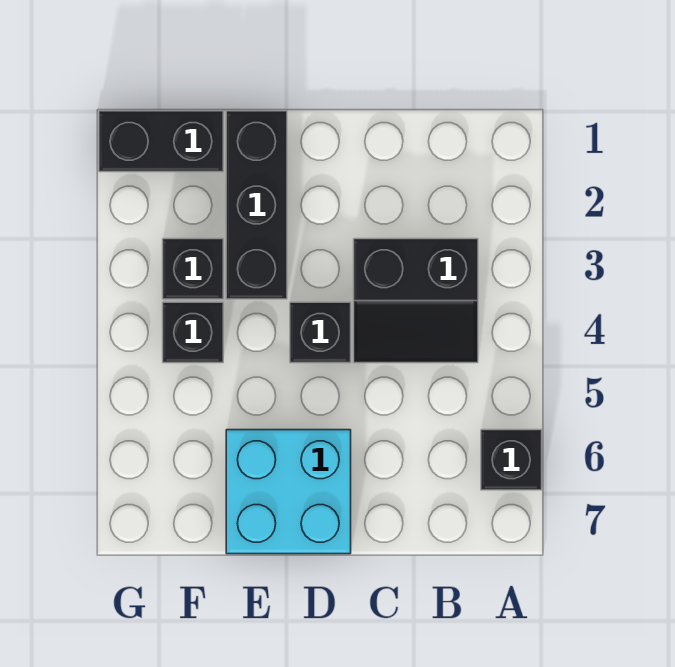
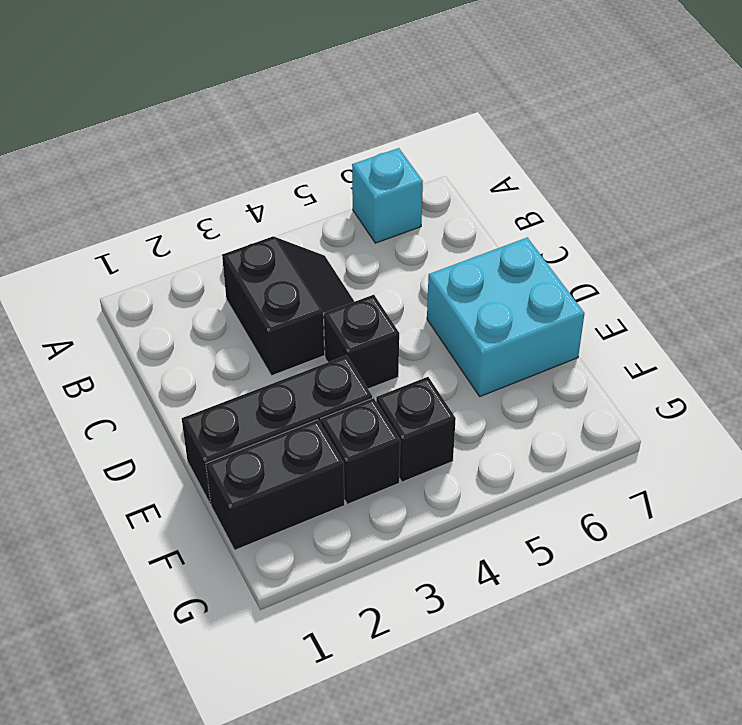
black brick A6 level 1 -> cyan brick A6 level 1
black brick F1:G1 level 1 -> black brick F1:F2 level 1

